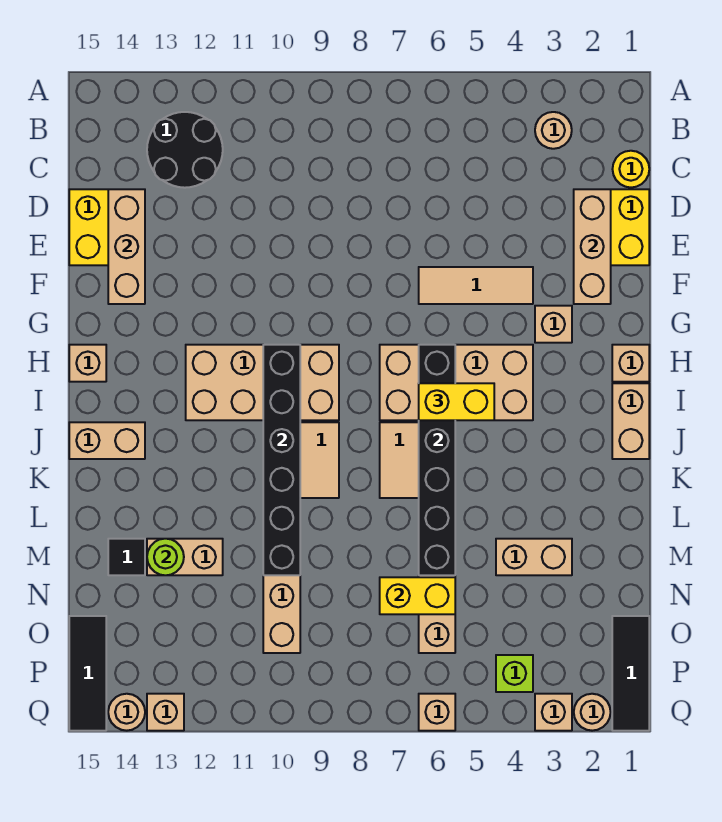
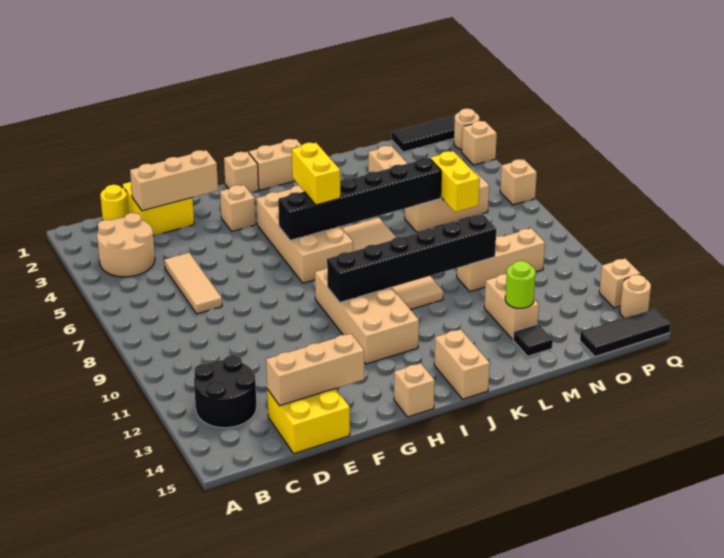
tan round brick B3 level 1 -> tan round brick B3:C4 level 1
tan tile F4:F6 level 1 -> tan tile D5:D7 level 1
lime brick P4 level 1 -> none

